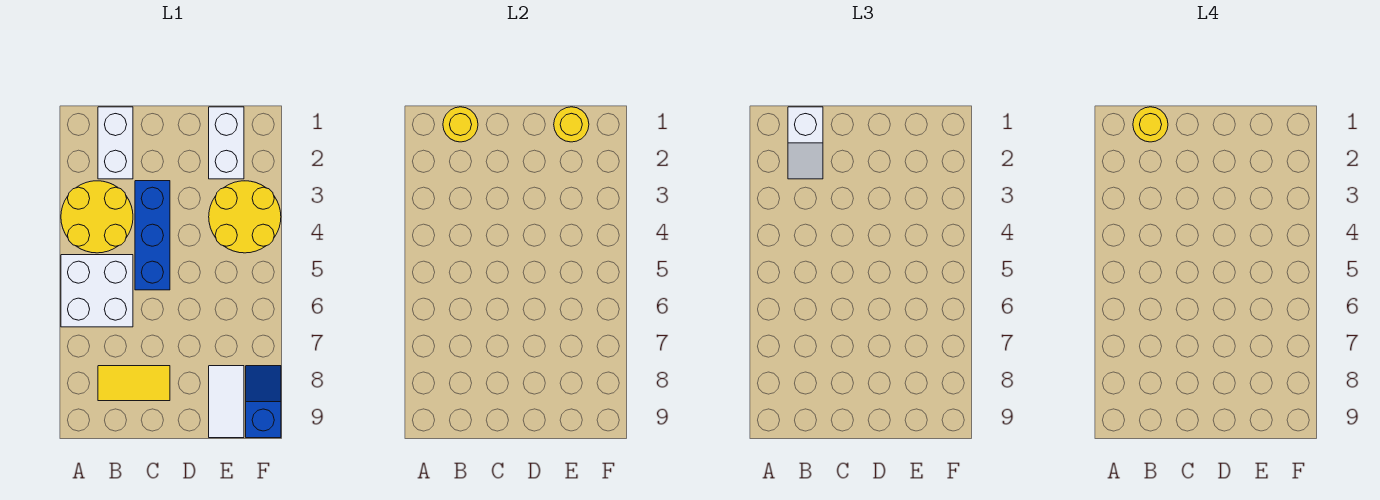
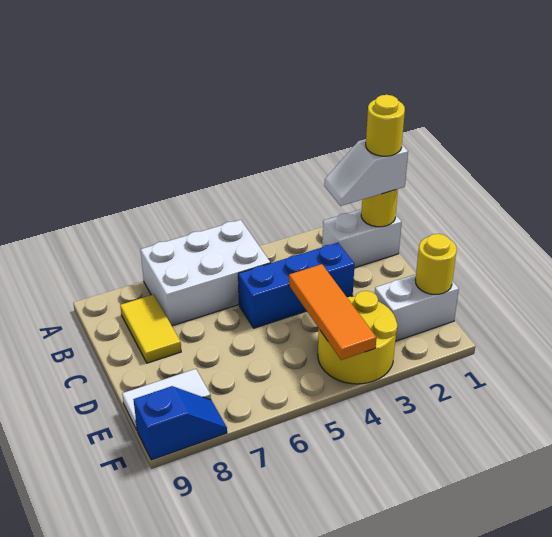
yellow round brick A3:B4 level 1 -> none
white brick A5:B6 level 1 -> white brick A5:B7 level 1
none -> orange tile D4:F4 level 2

